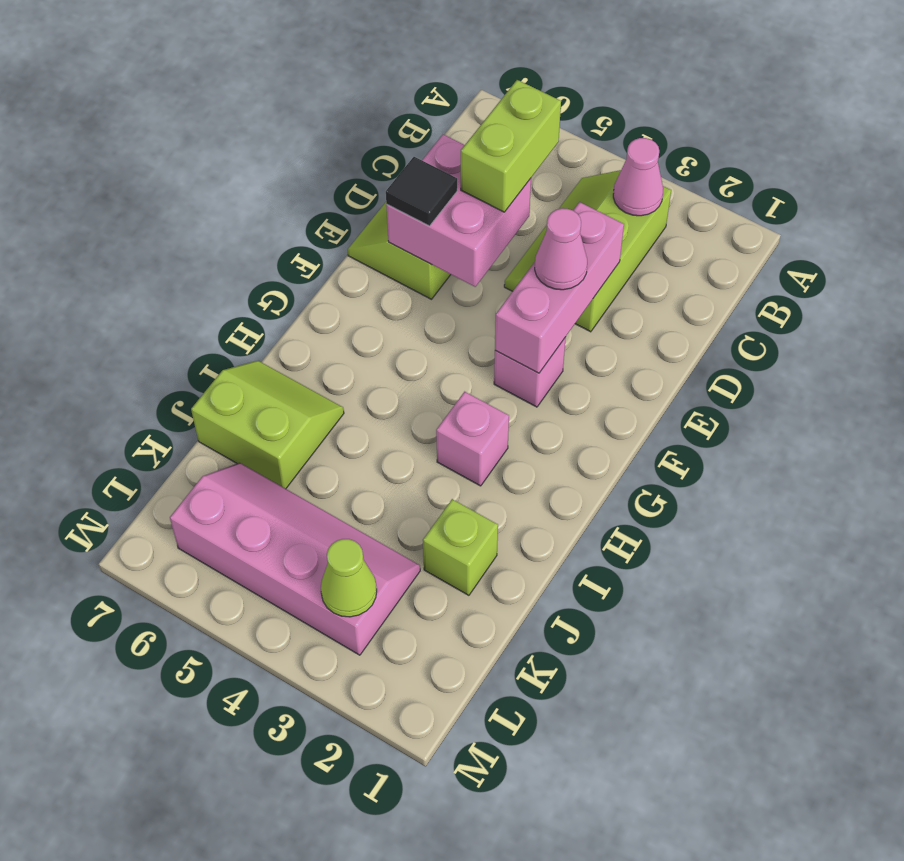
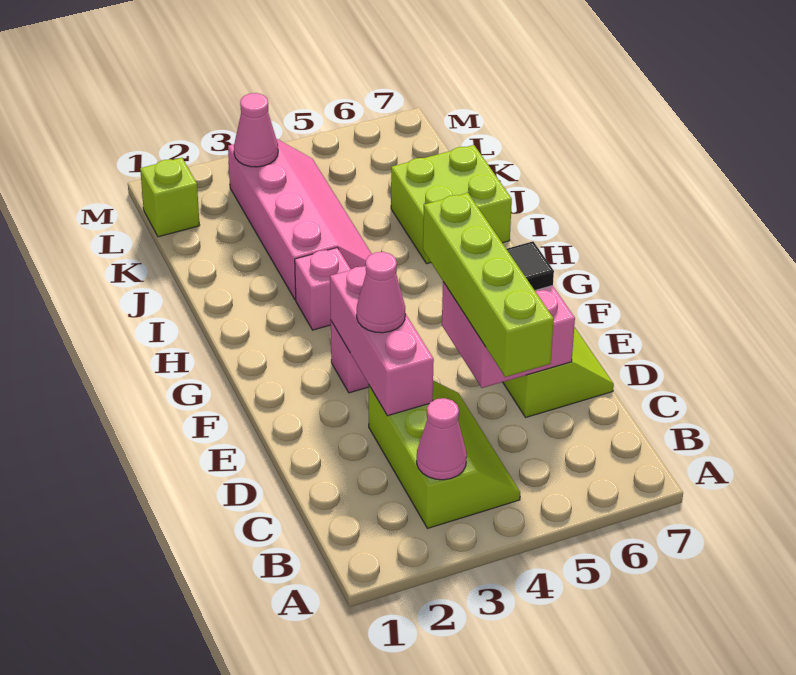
lime brick C5:D5 level 3 -> lime brick C5:F5 level 3
lime slope I6:J7 level 1 top J -> lime brick I6:J7 level 1
lime brick J2 level 1 -> lime brick L1 level 1
pink slope K3:L6 level 1 top L -> pink slope I3:L4 level 1 top 3
lime cone L3 level 2 -> pink cone L3 level 2

